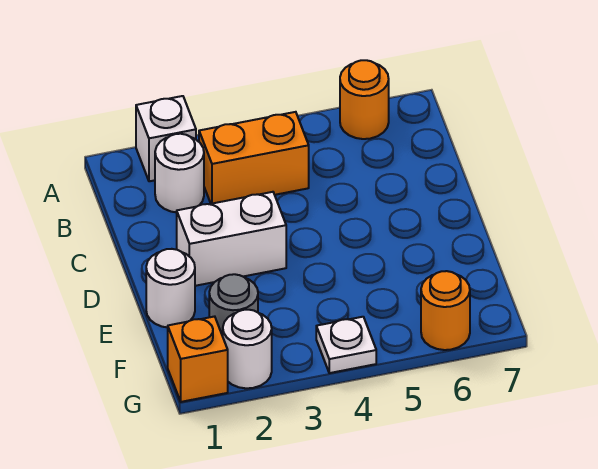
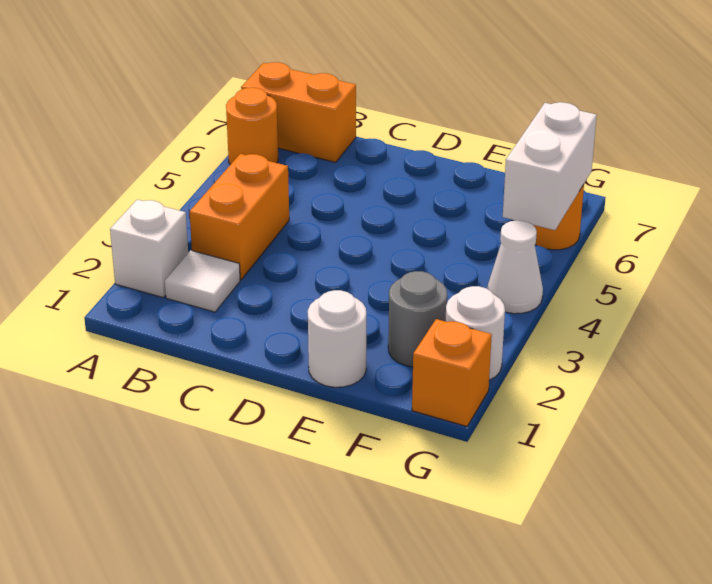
none -> orange brick A7:B7 level 1
white round brick B2 level 1 -> white tile B2 level 1
white brick D2:D3 level 1 -> white brick G5:G6 level 2
white plate G4 level 1 -> white cone G4 level 1

